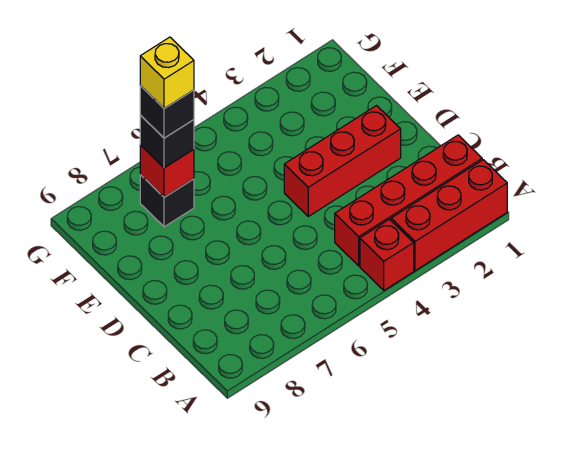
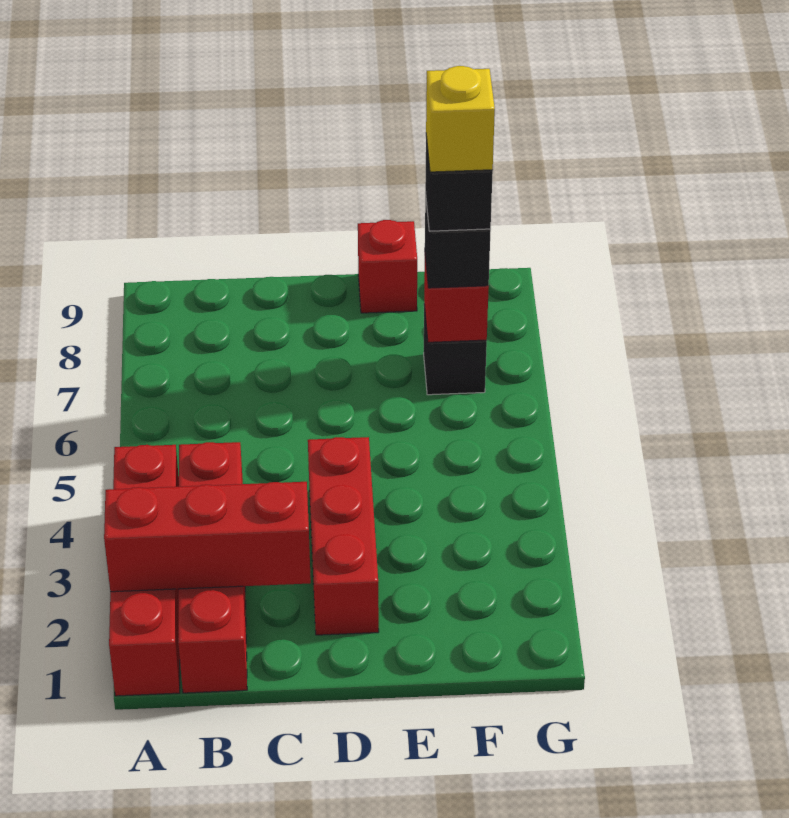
none -> red brick A2:C2 level 2
none -> red brick E9 level 1

